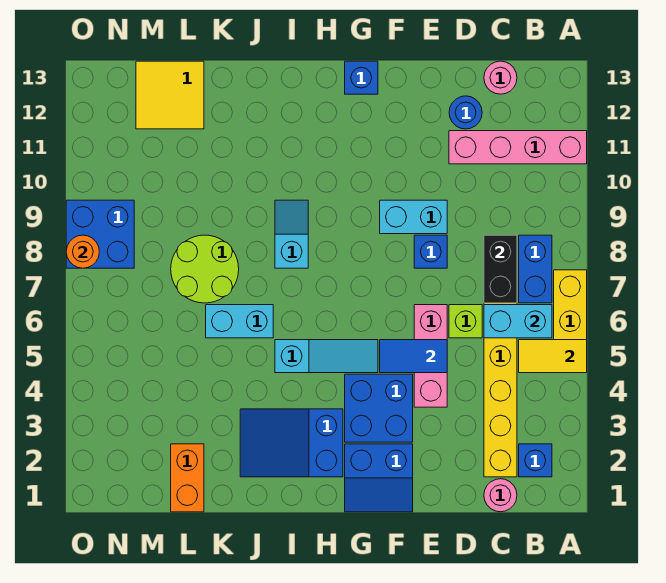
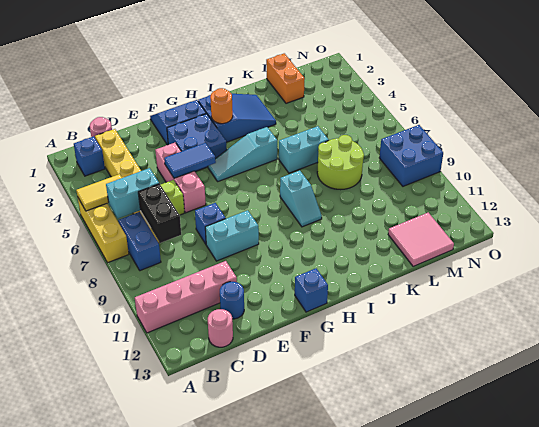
yellow tile L12:M13 level 1 -> pink tile L12:M13 level 1
orange round brick O8 level 2 -> orange round brick H3 level 2

